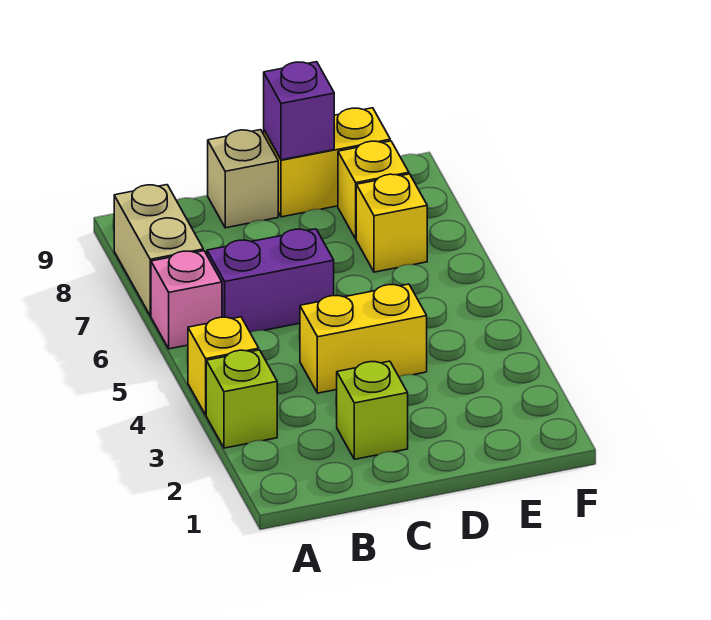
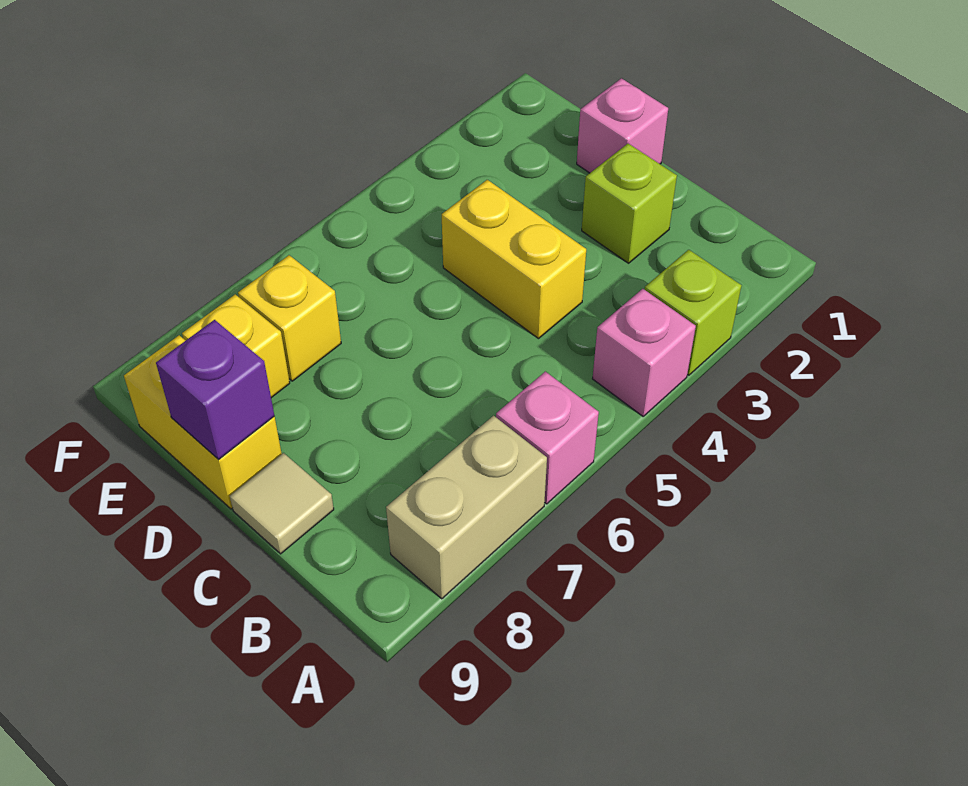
yellow brick A4 level 1 -> pink brick A4 level 1
purple brick B6:C6 level 1 -> none
tan brick C9 level 1 -> tan tile C9 level 1
none -> pink brick D1 level 1

